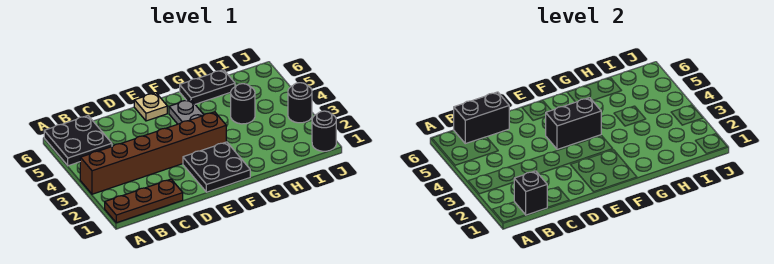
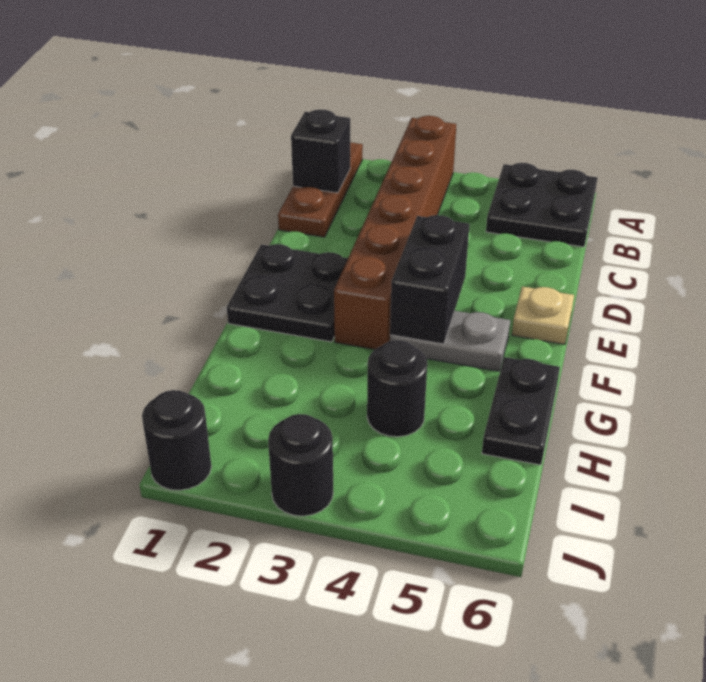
black brick B6:C6 level 2 -> none

